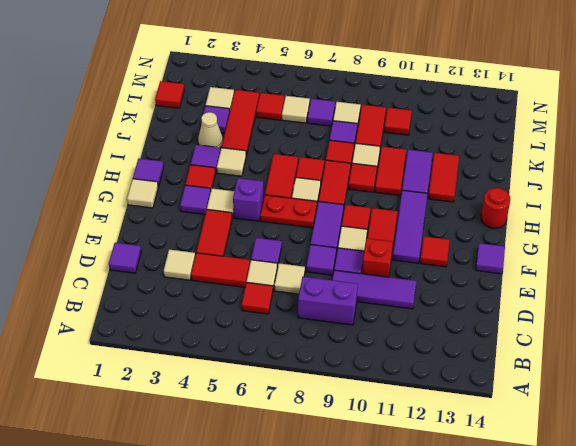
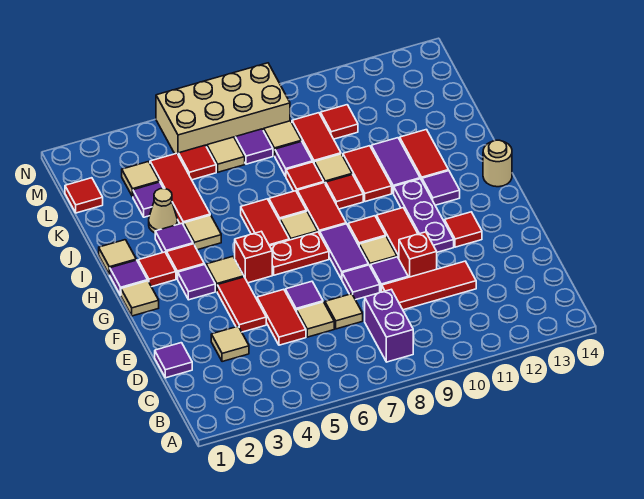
red tile C6 level 1 -> red tile H2 level 1
purple brick C8:C9 level 1 -> purple brick B8:C8 level 1
red tile D4:D5 level 1 -> red tile D5:E5 level 1
purple tile D9:D11 level 1 -> red tile D9:D11 level 1
purple tile F11:H11 level 1 -> purple plate F11:H11 level 1
purple tile F14 level 1 -> purple tile H12 level 1
purple brick G5 level 1 -> red brick G5 level 1
red round brick H14 level 1 -> tan round brick H14 level 1
none -> tan tile I1 level 1
none -> tan brick M5:N8 level 1

